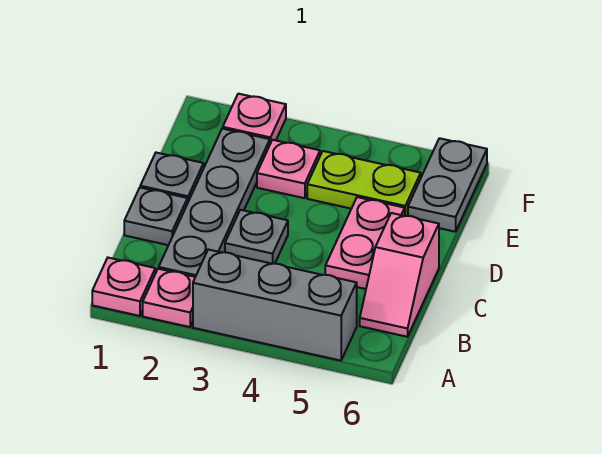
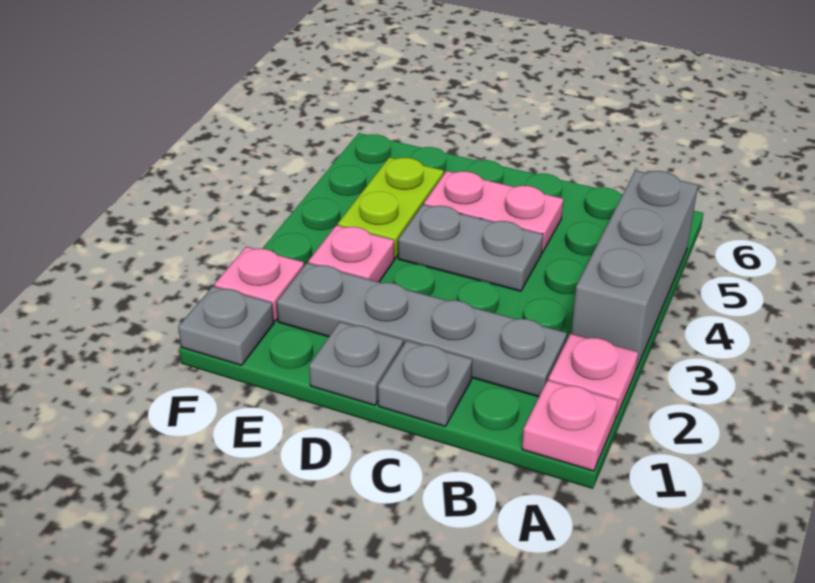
pink slope B6:C6 level 1 top C -> none
grey plate C3 level 1 -> grey plate F1 level 1
grey plate E6:F6 level 1 -> grey plate C4:D4 level 1

